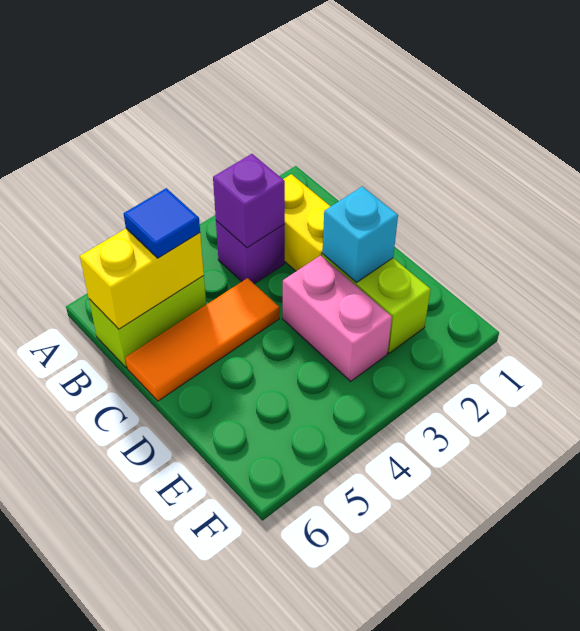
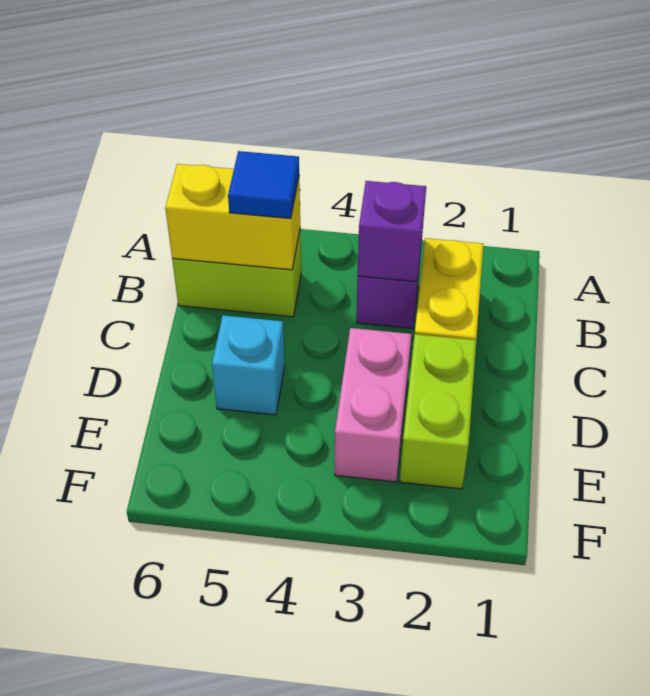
orange tile C4:C6 level 1 -> none
cyan brick D2 level 2 -> cyan brick D5 level 1

